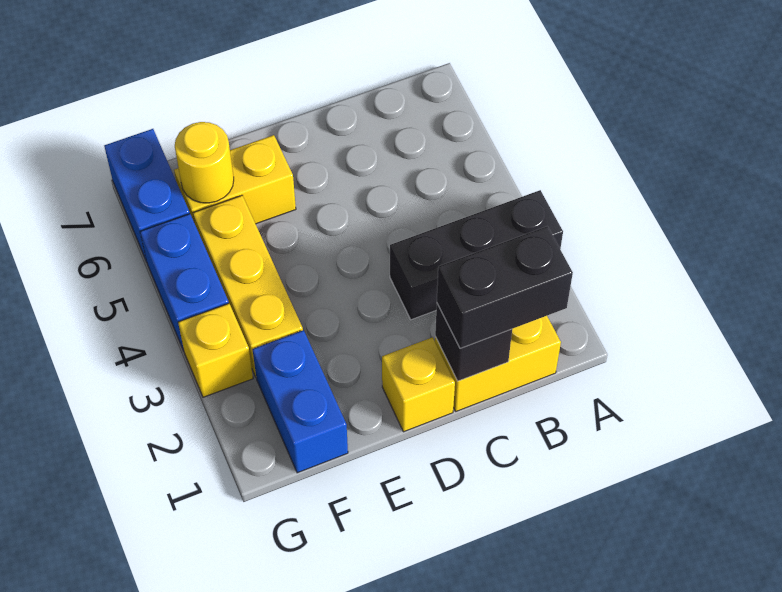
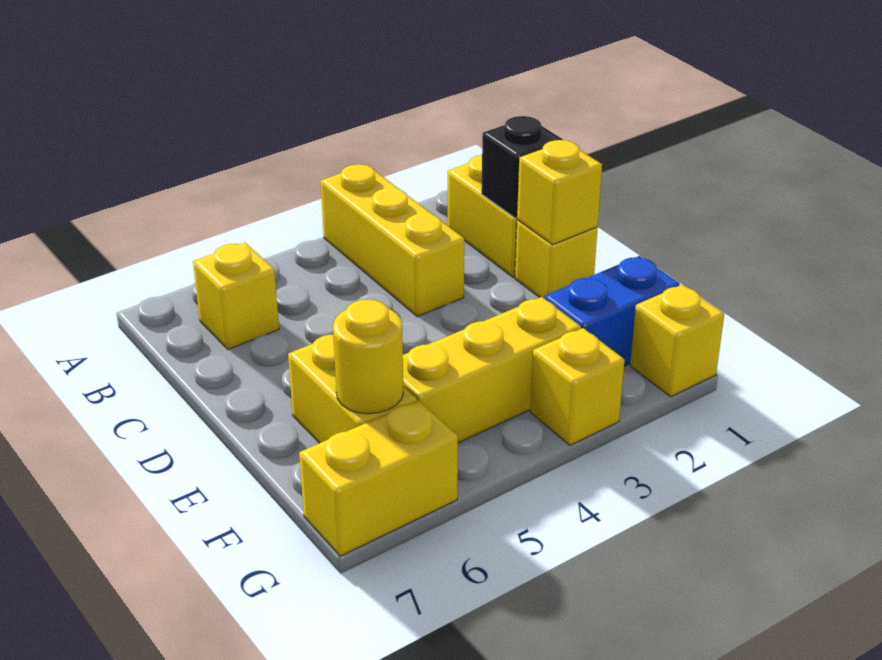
black brick A3:C3 level 1 -> yellow brick A3:C3 level 1
black brick B1:C1 level 3 -> none
none -> yellow brick B6 level 1
none -> yellow brick D1 level 2
none -> yellow brick G1 level 1
blue brick G4:G5 level 1 -> none
blue brick G6:G7 level 1 -> yellow brick G6:G7 level 1

